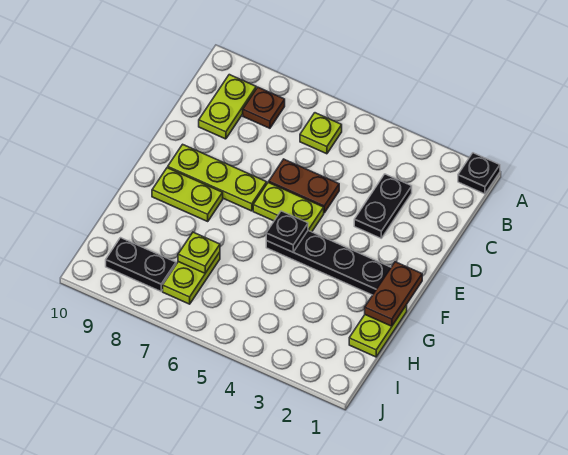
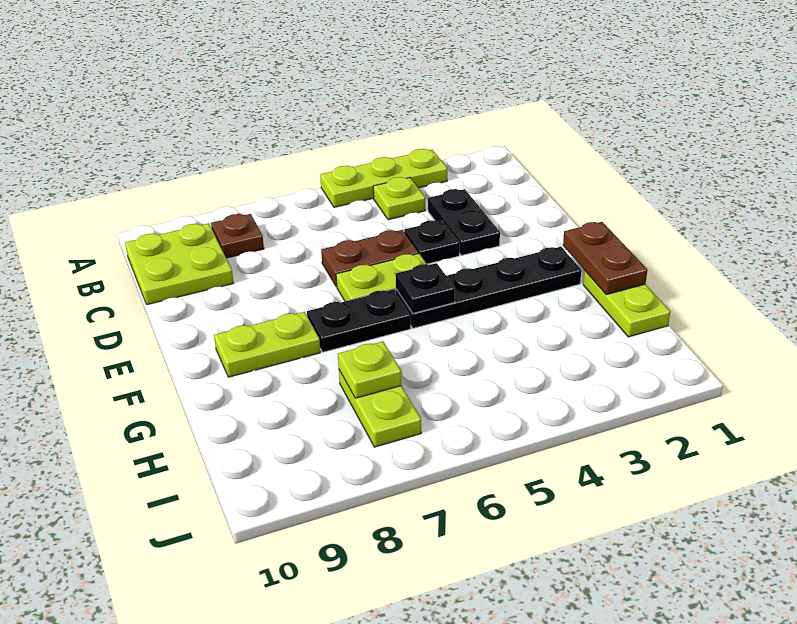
black plate A1 level 1 -> black plate D4 level 1
lime plate B6 level 1 -> lime plate B4 level 1
lime plate B9:C9 level 1 -> lime plate B9:C10 level 1
lime plate E7:E9 level 1 -> lime plate A3:A5 level 1
black plate I8:I9 level 1 -> black plate F6:F7 level 1

